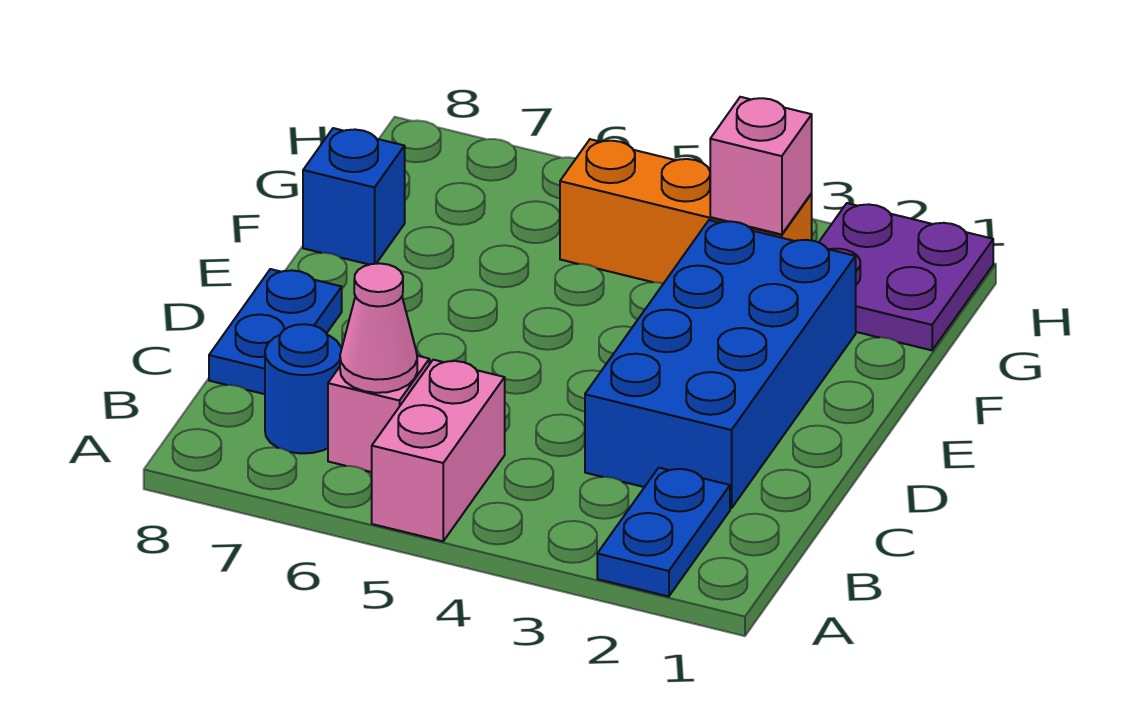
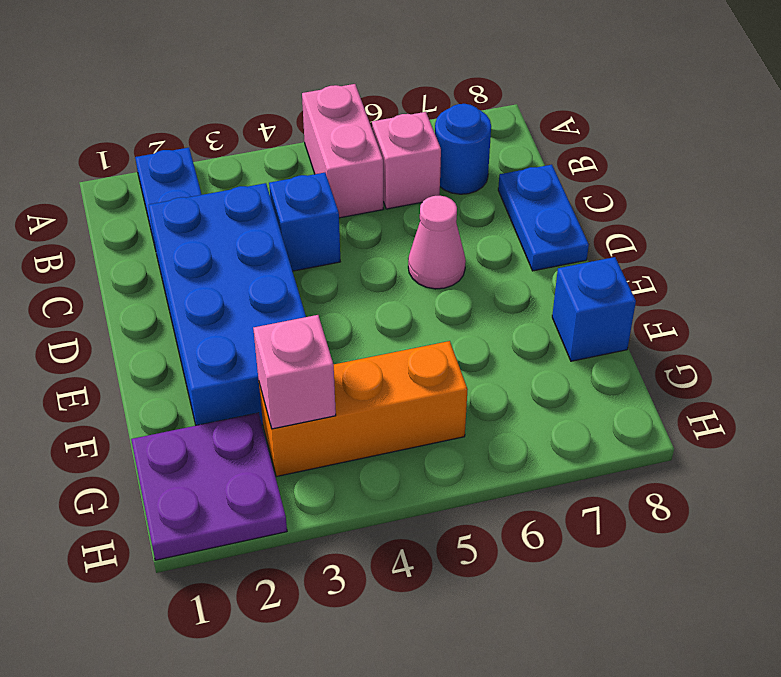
pink cone B6 level 2 -> pink cone D6 level 1
none -> blue brick C4 level 1

